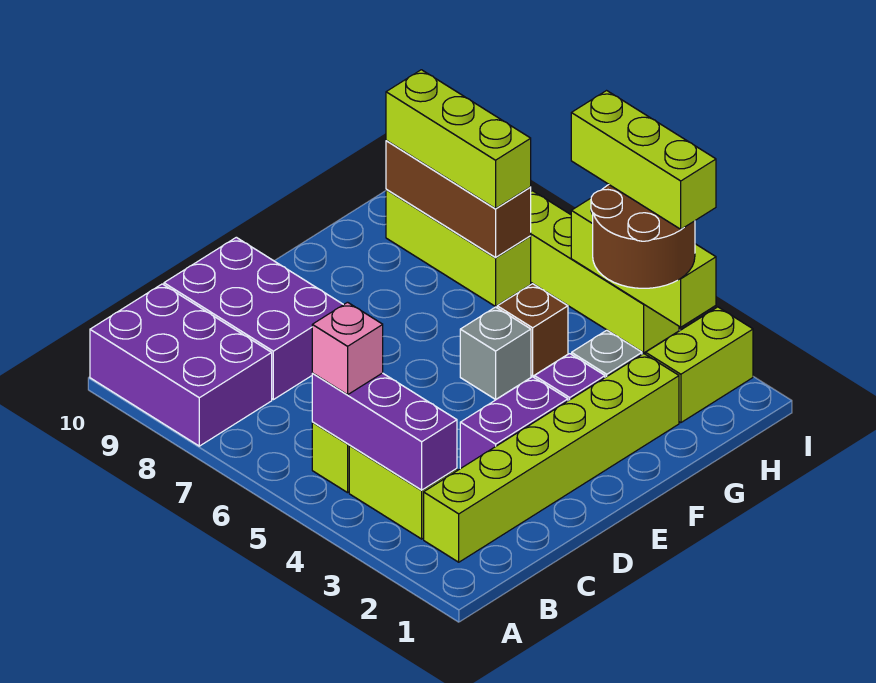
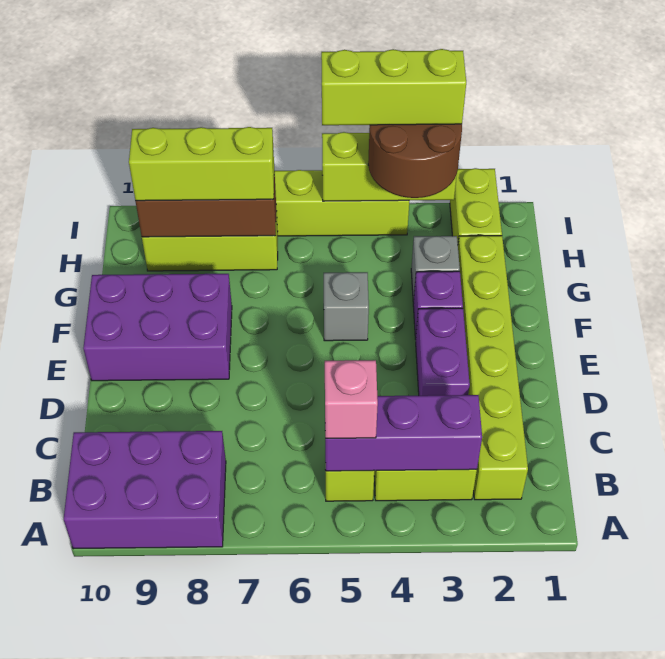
purple brick C8:D10 level 1 -> purple brick E8:F10 level 1
brown brick G5 level 1 -> none

